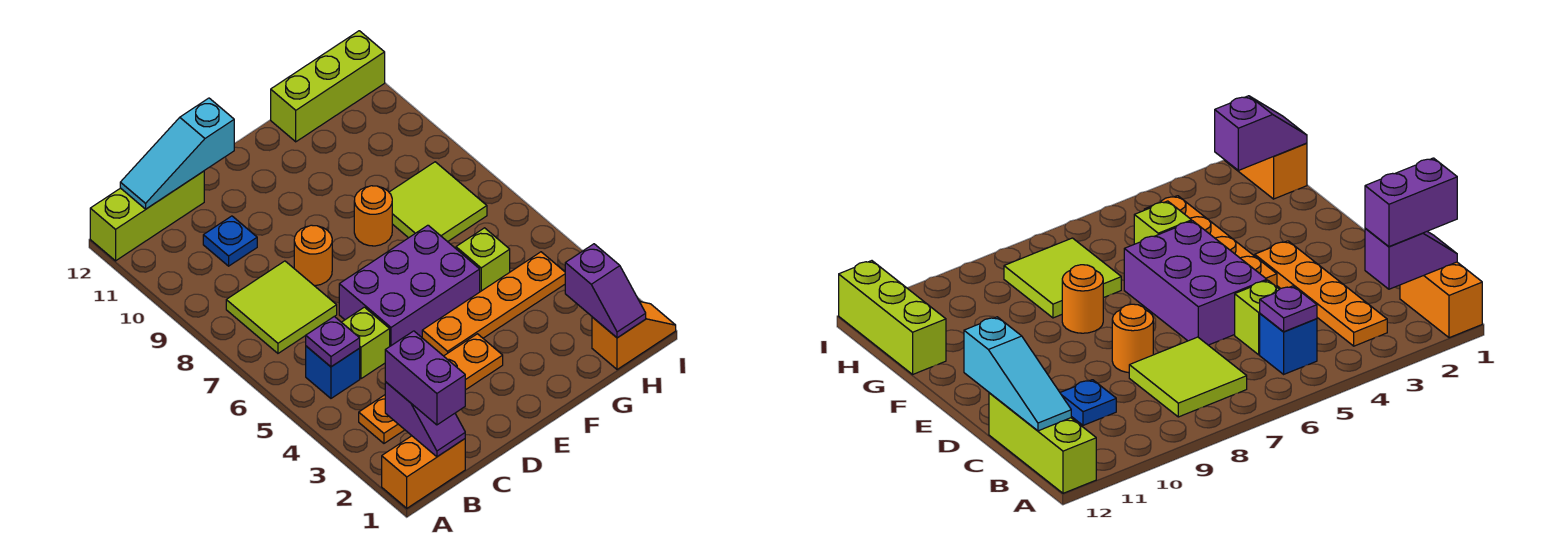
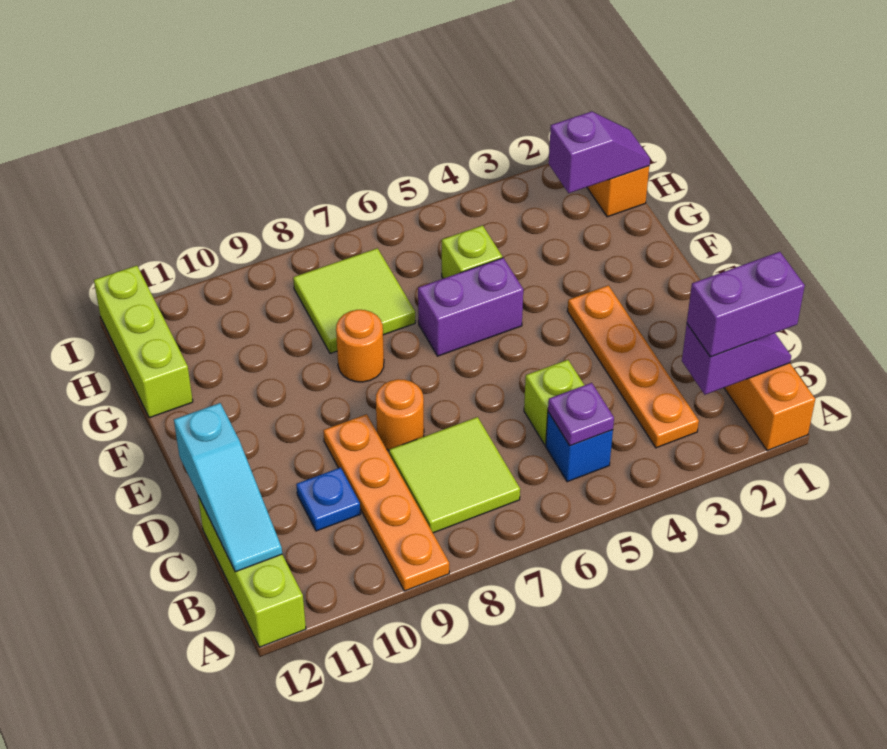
purple brick D5:F6 level 1 -> purple brick F5:F6 level 1
orange plate E4:H4 level 1 -> orange plate A9:D9 level 1

